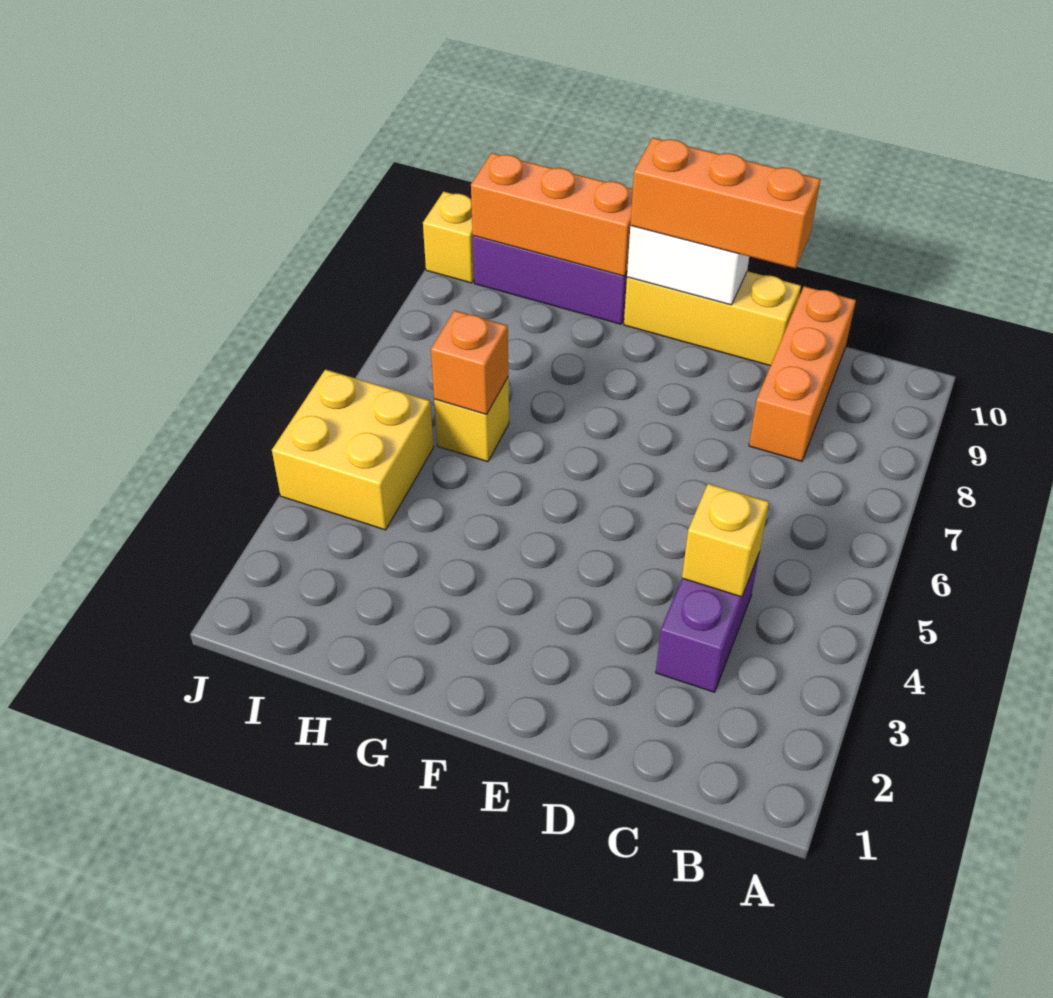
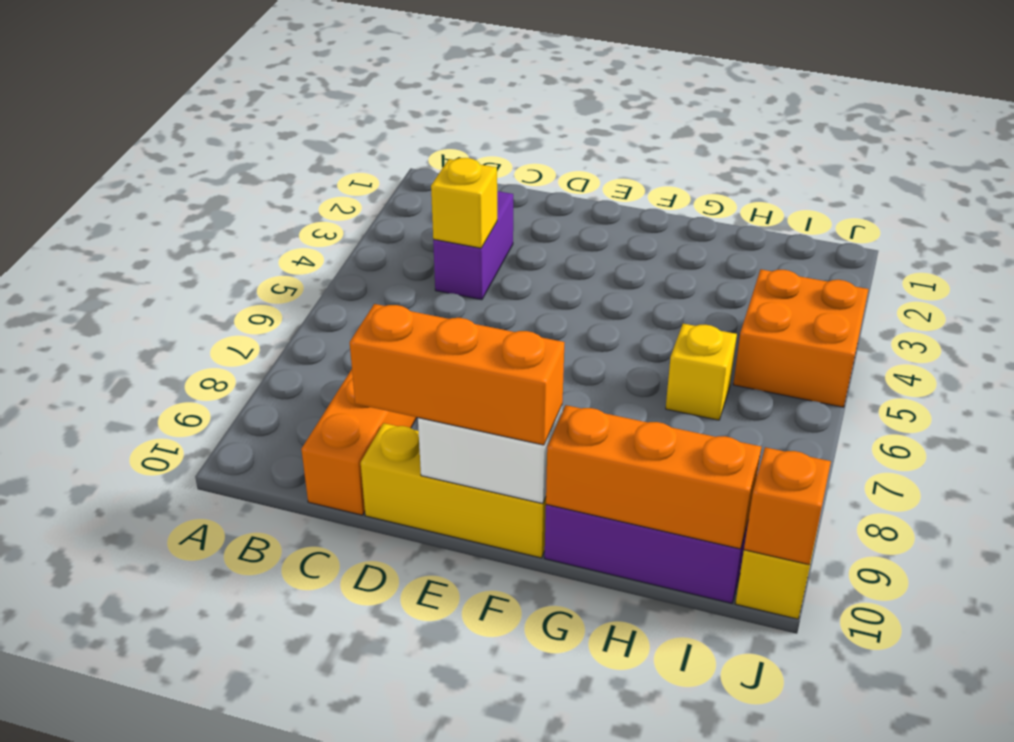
orange brick H6 level 2 -> orange brick J10 level 2
yellow brick I4:J5 level 1 -> orange brick I4:J5 level 1

